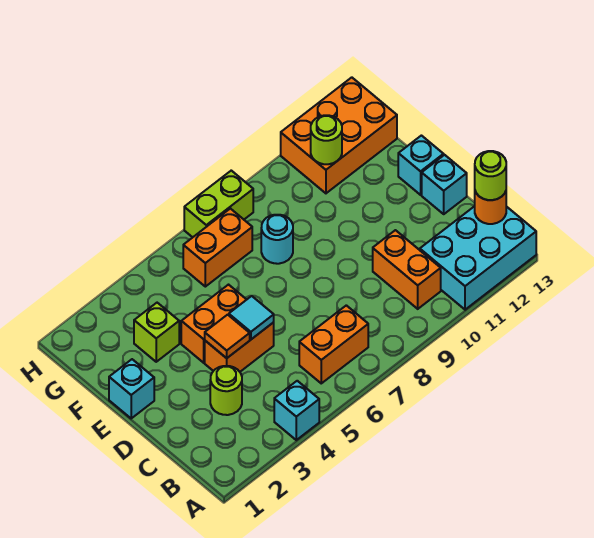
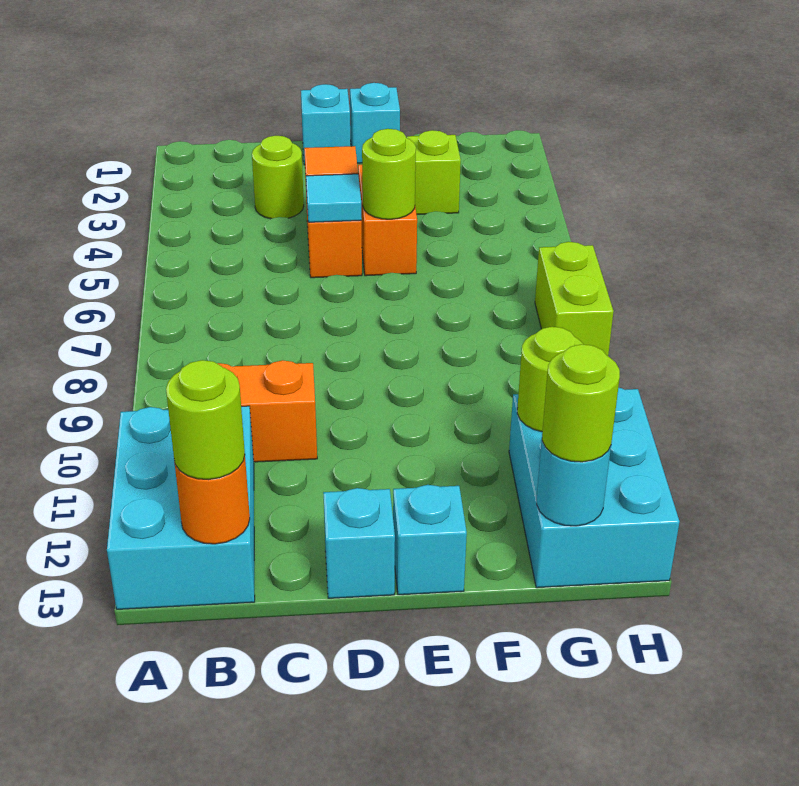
cyan brick A4 level 1 -> cyan brick D1 level 1
orange brick B6:B7 level 1 -> none
none -> lime round brick E5 level 2
cyan round brick F8 level 1 -> cyan round brick G13 level 2
orange brick G6:G7 level 1 -> none
orange brick G11:H13 level 1 -> cyan brick G11:H13 level 1
none -> lime round brick G13 level 3

